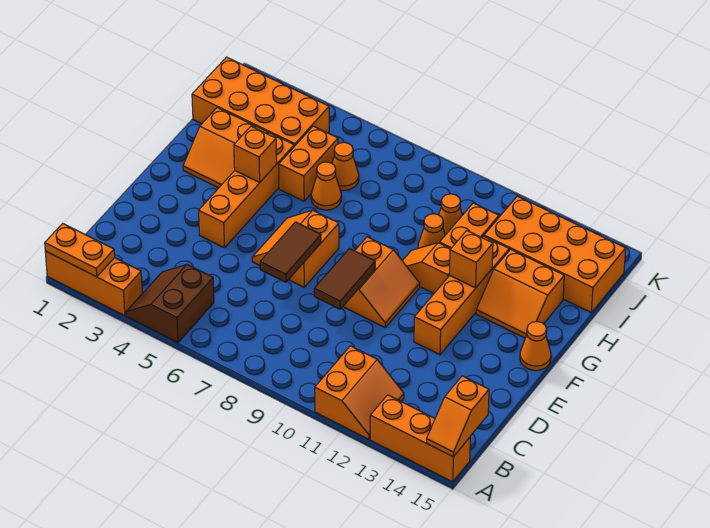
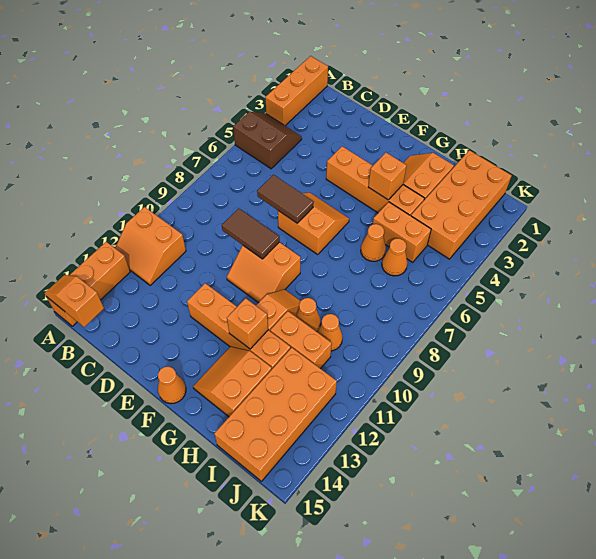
orange plate A1:A2 level 2 -> none

